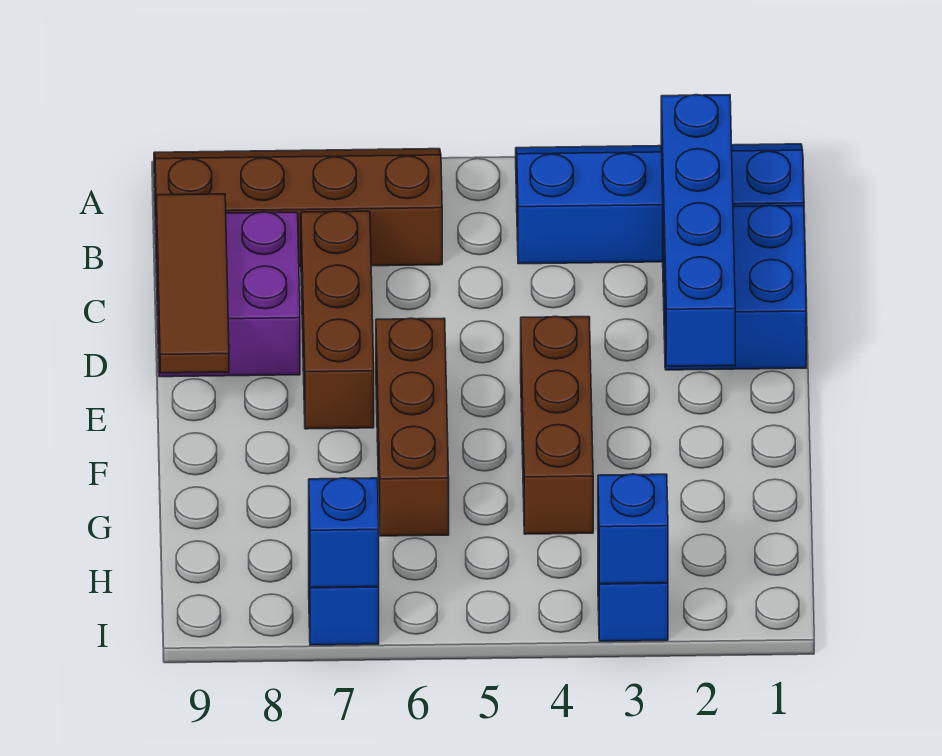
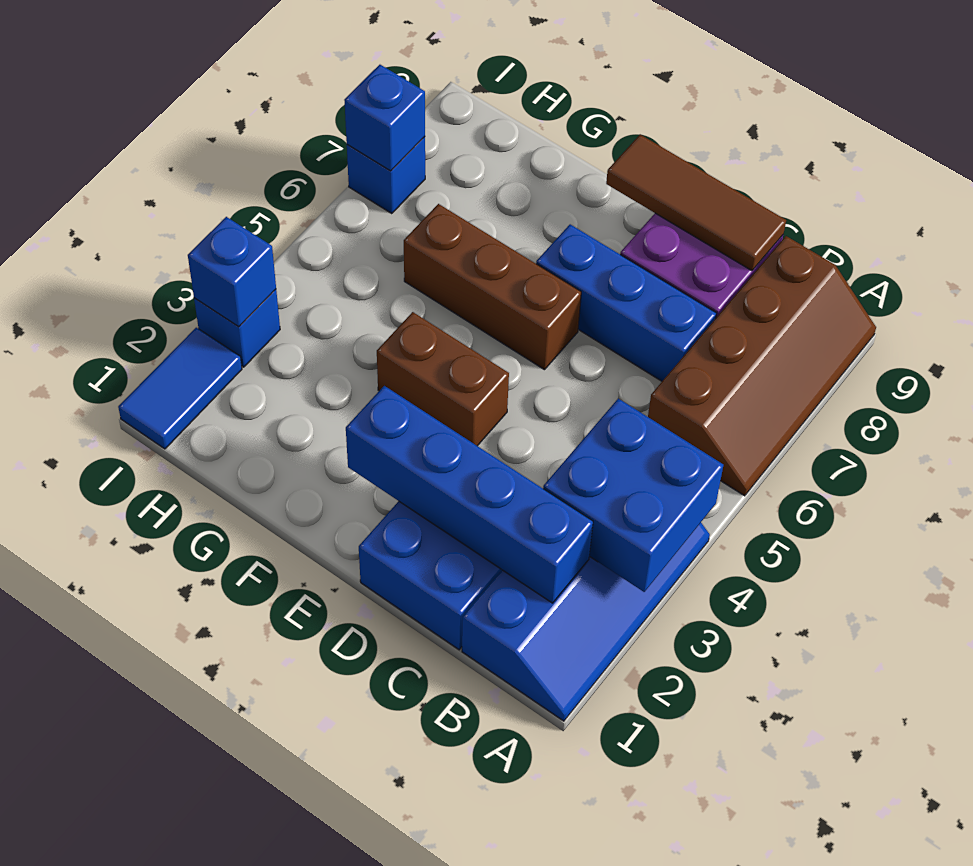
none -> blue brick A3:B4 level 2
brown brick C7:E7 level 1 -> blue brick C7:E7 level 1
brown brick E4:G4 level 1 -> brown brick E4:F4 level 1
none -> blue tile I1:I2 level 1

